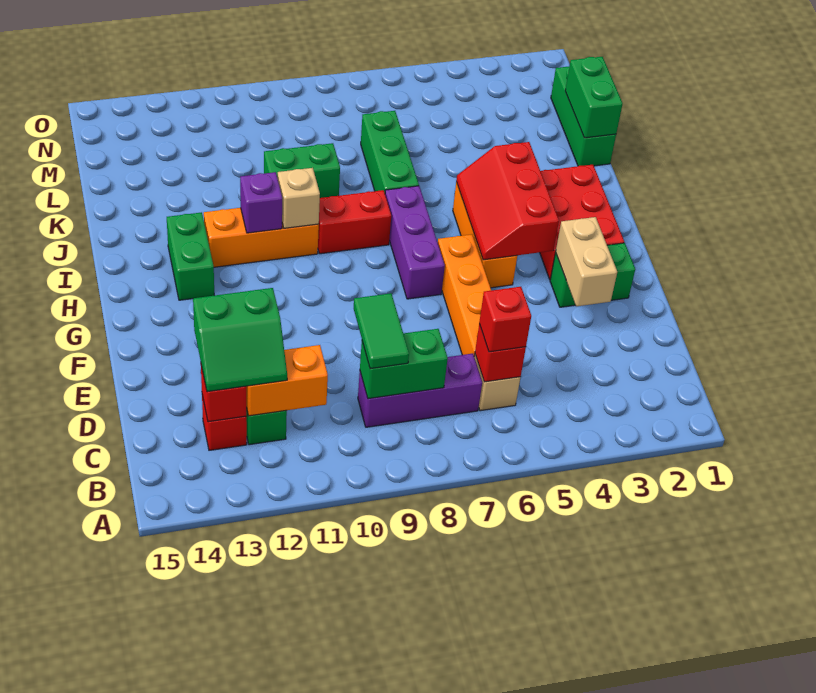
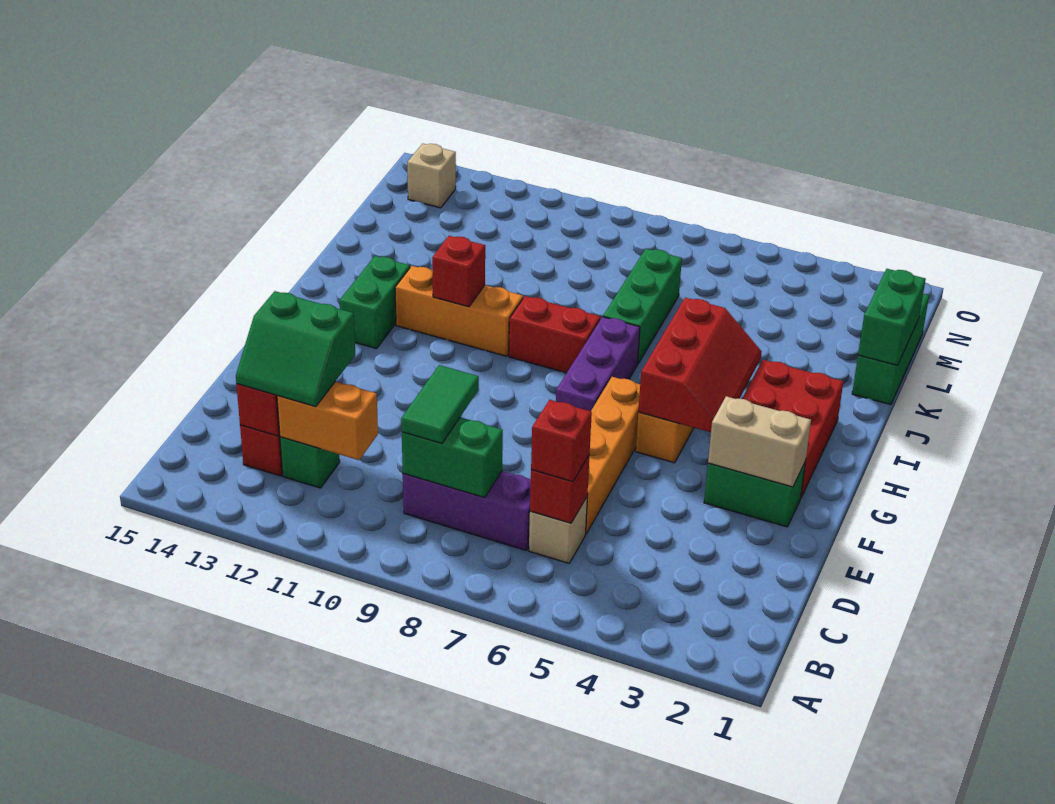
tan brick E3:F3 level 2 -> tan brick F2:F3 level 2
red slope G4:I5 level 2 top 4 -> red slope G4:I5 level 2 top 5
tan brick I10 level 2 -> tan brick N14 level 1
purple brick I11 level 2 -> red brick I11 level 2
green brick K9:K10 level 1 -> none

